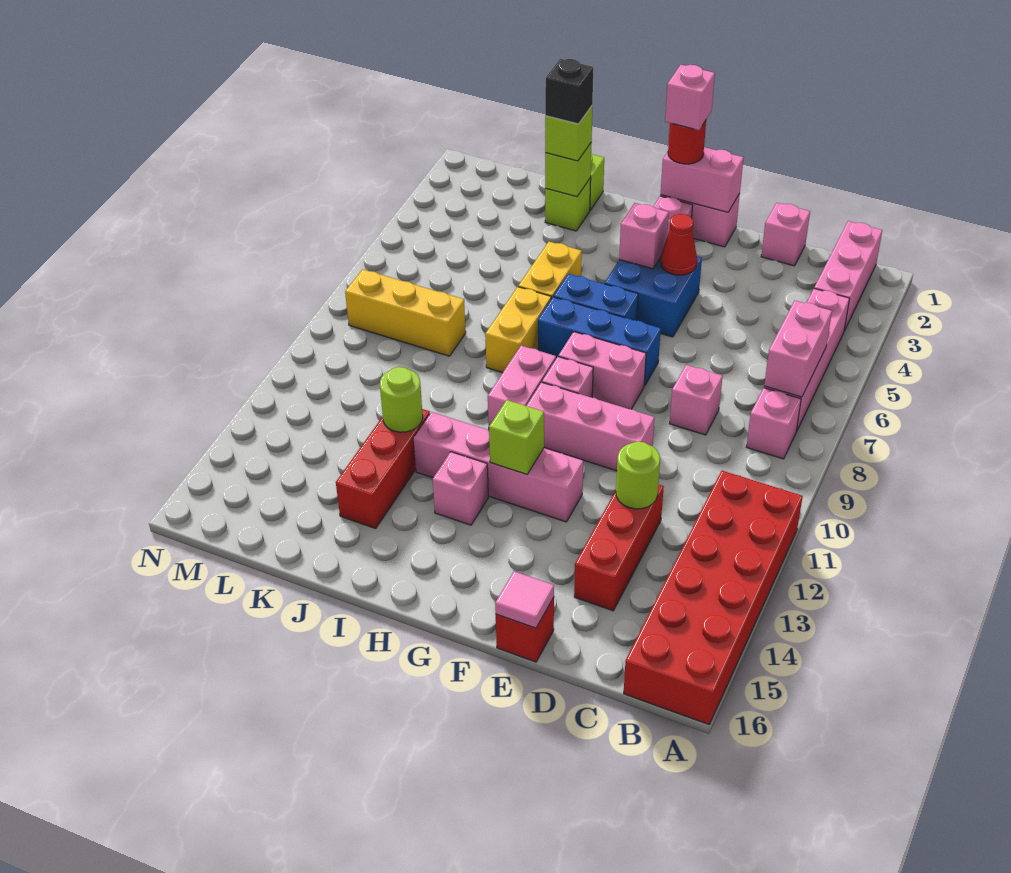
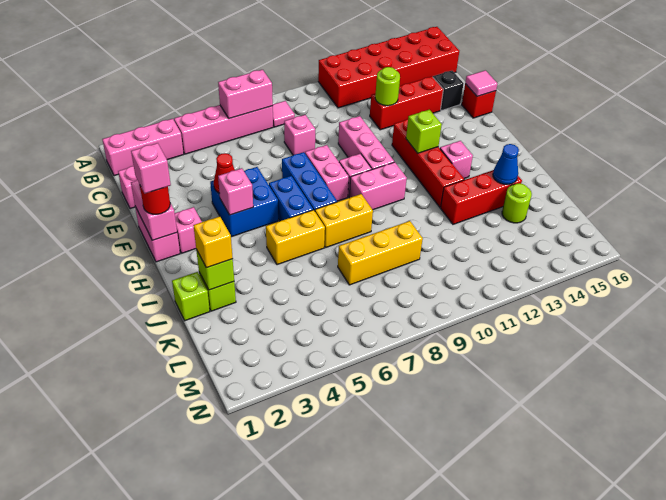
pink brick B8 level 1 -> pink tile B8 level 1
pink brick F12:I12 level 1 -> red brick F12:I12 level 1
lime brick J2 level 3 -> yellow brick J2 level 3
black brick J2 level 4 -> black brick D15 level 1
lime round brick J12 level 2 -> lime round brick K14 level 1
none -> blue cone J14 level 2
yellow brick K8:M8 level 1 -> yellow brick K7:K9 level 1

